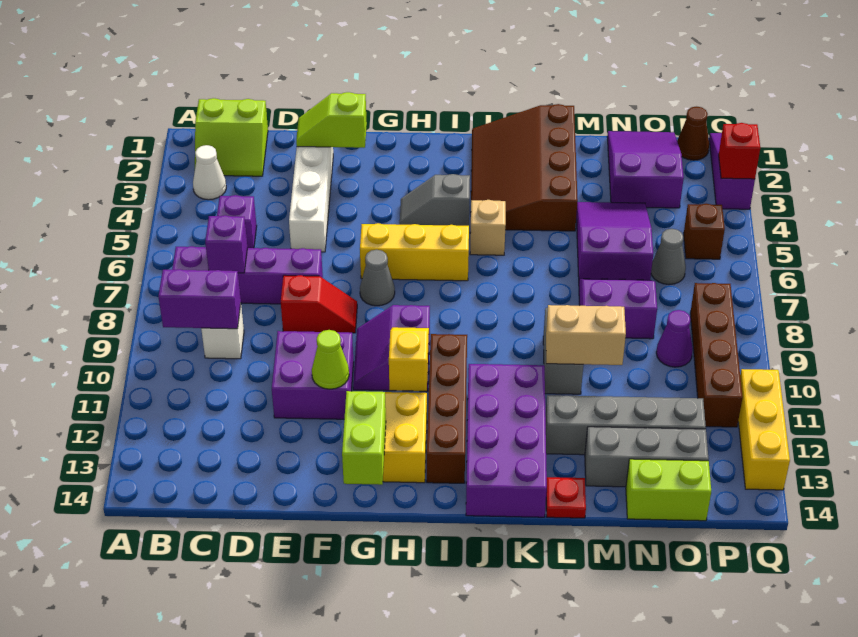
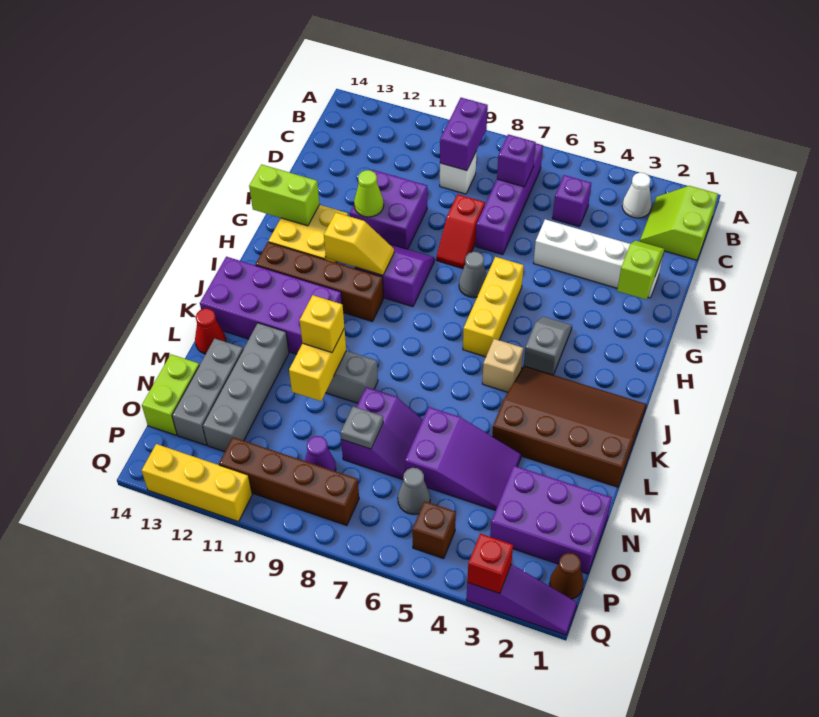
tan brick L10:M10 level 2 -> yellow brick L10:M10 level 2
none -> yellow brick L10 level 3
red plate L14 level 1 -> red cone L14 level 1
purple slope N1:O3 level 1 top 3 -> purple brick N1:O3 level 1
none -> grey plate N8 level 2

